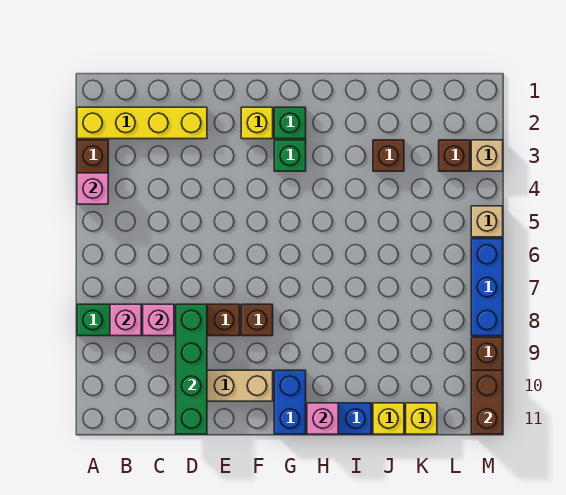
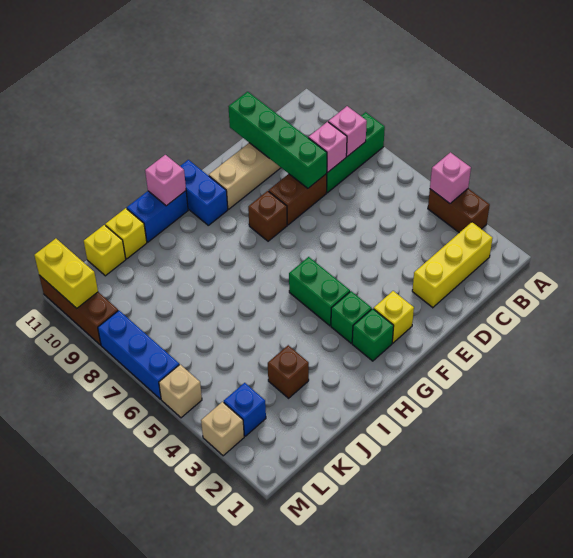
yellow brick A2:D2 level 1 -> yellow brick B2:D2 level 1
none -> green brick G4:G5 level 1
brown brick L3 level 1 -> blue brick L3 level 1
brown brick M10:M11 level 2 -> yellow brick M10:M11 level 2

